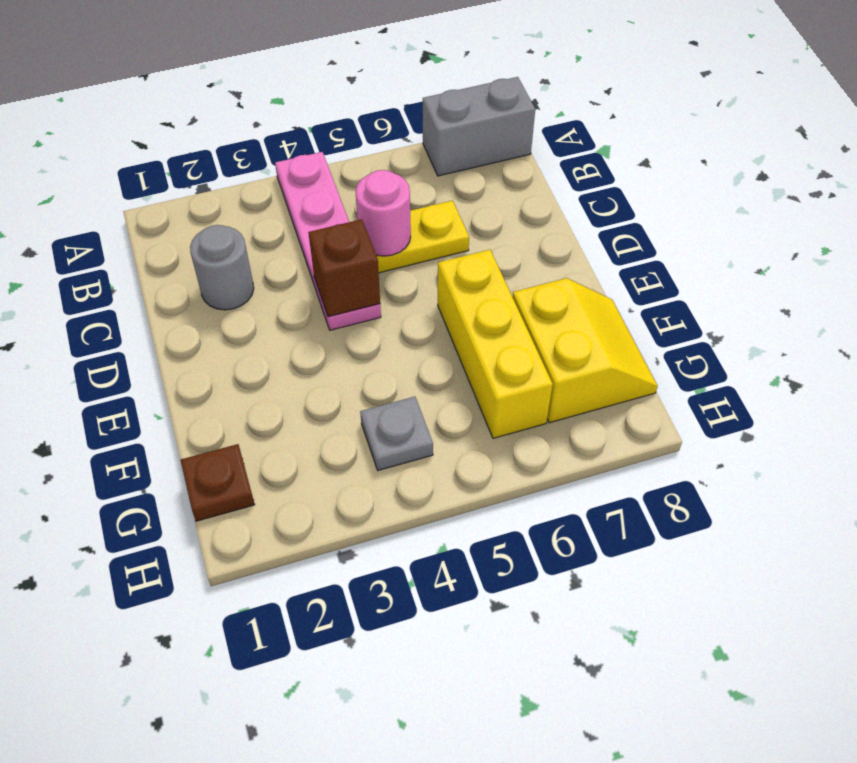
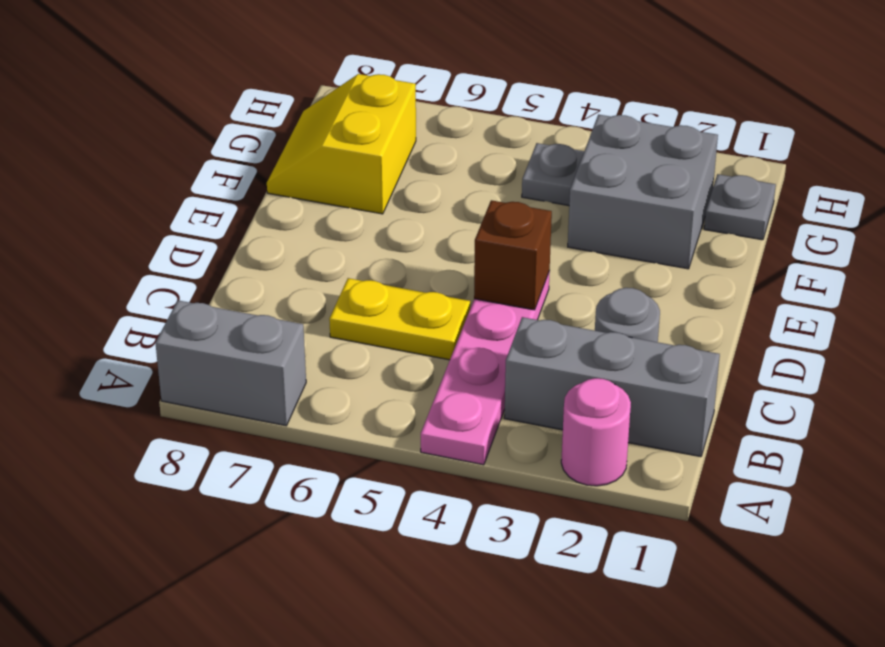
none -> grey brick B1:B3 level 1
pink round brick C5 level 2 -> pink round brick A2 level 1
yellow brick E6:G6 level 1 -> none
none -> grey brick F2:G3 level 1
brown plate G1 level 1 -> grey plate G1 level 1

